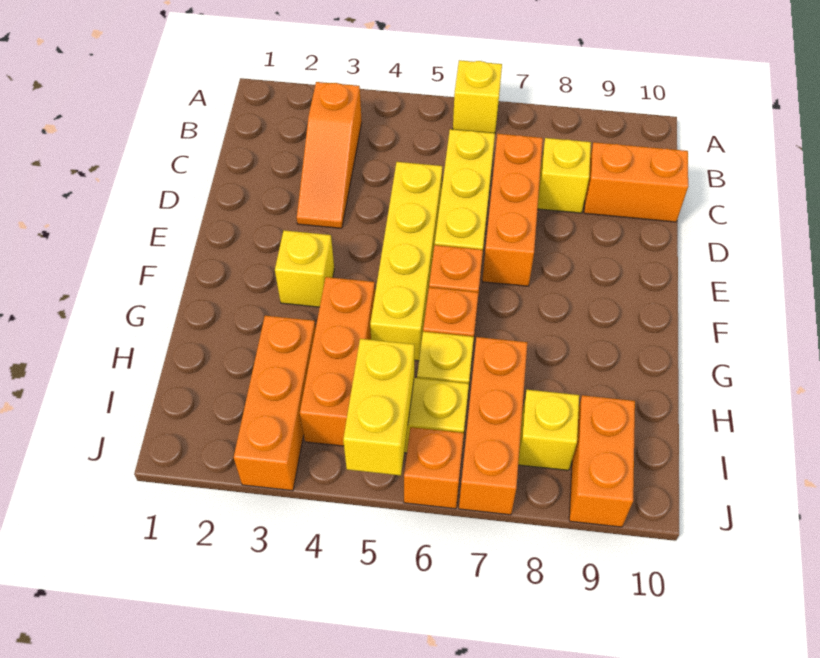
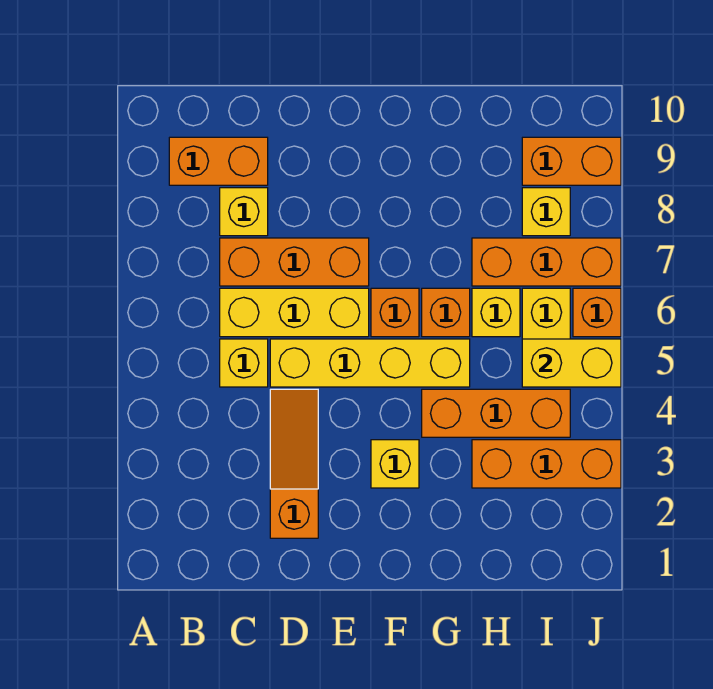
yellow brick A6 level 1 -> yellow brick C5 level 1
orange slope B3:D3 level 1 top B -> orange slope D2:D4 level 1 top 2
orange brick C9:C10 level 1 -> orange brick B9:C9 level 1

